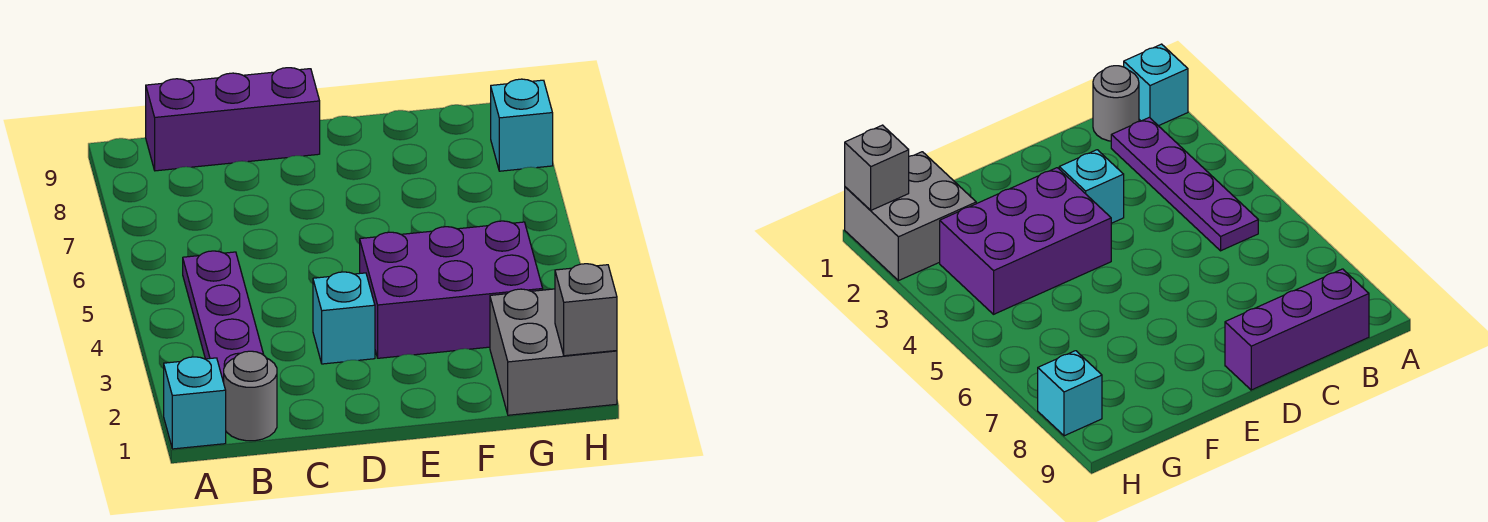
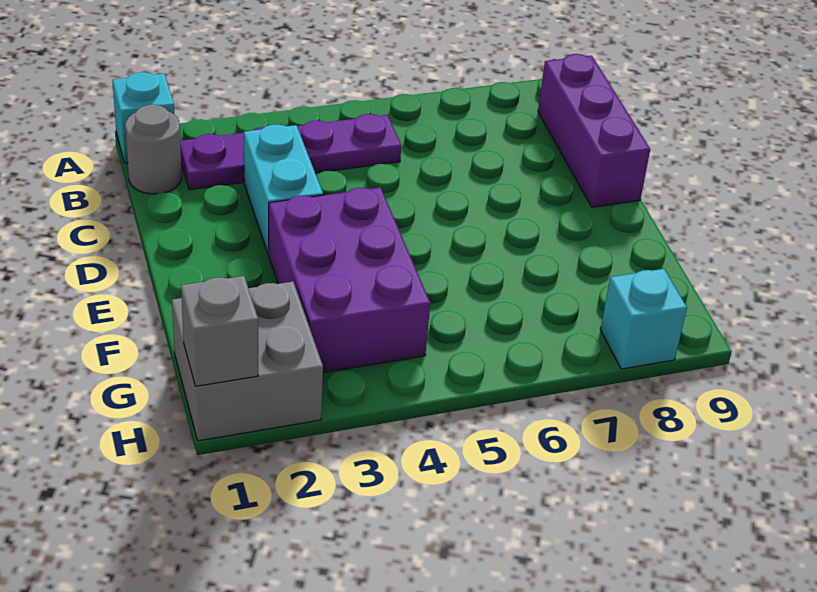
cyan brick D3 level 1 -> cyan brick C3:D3 level 1

